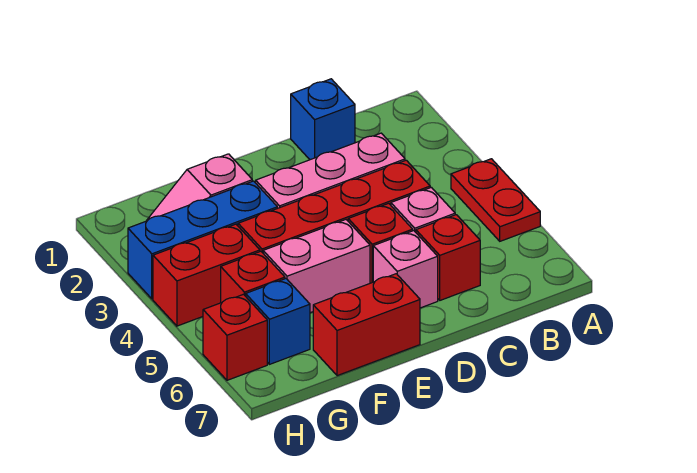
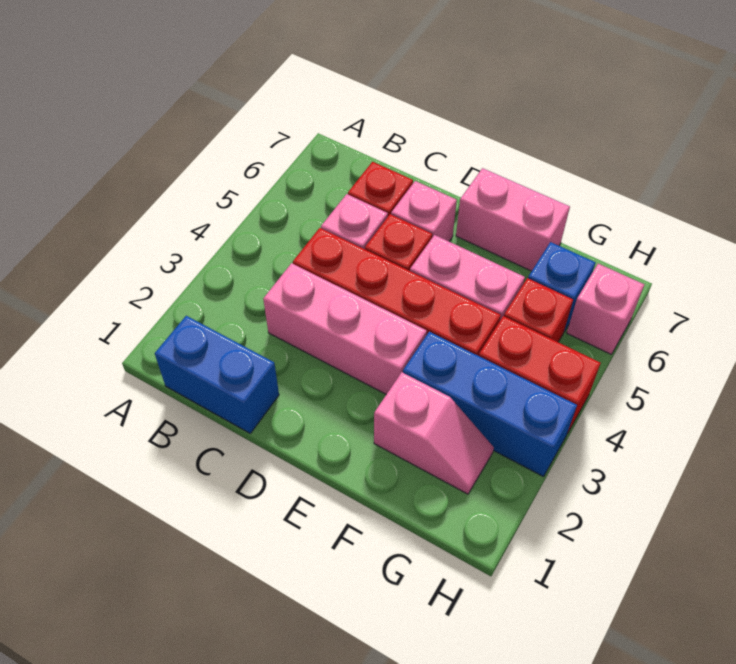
red plate A4:A5 level 1 -> none
blue brick C1 level 1 -> blue brick B1:C1 level 1
red brick E7:F7 level 1 -> pink brick E7:F7 level 1
red brick H6 level 1 -> pink brick H6 level 1

